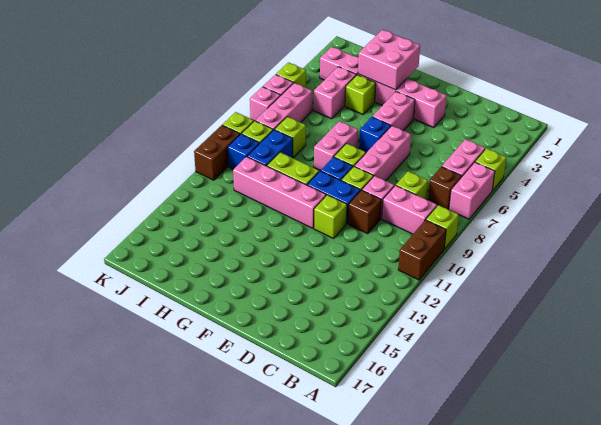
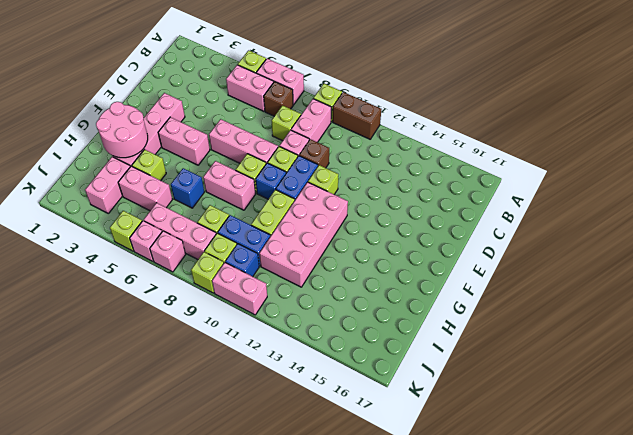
blue brick F6 level 1 -> blue brick H6 level 1
pink brick F11:I11 level 1 -> pink brick F11:I12 level 1
pink brick G2:H3 level 2 -> pink round brick G2:H3 level 2
brown brick K10:K11 level 1 -> pink brick K10:K11 level 1

